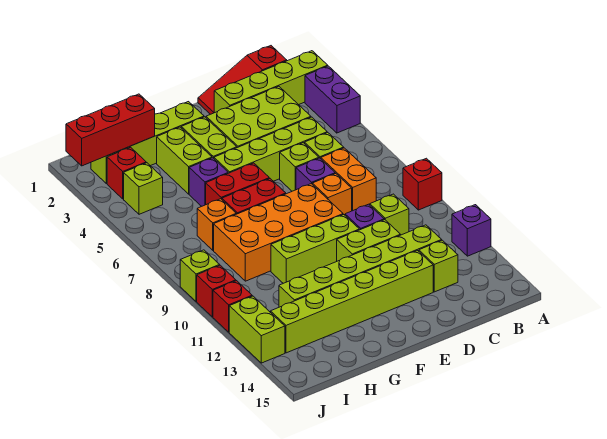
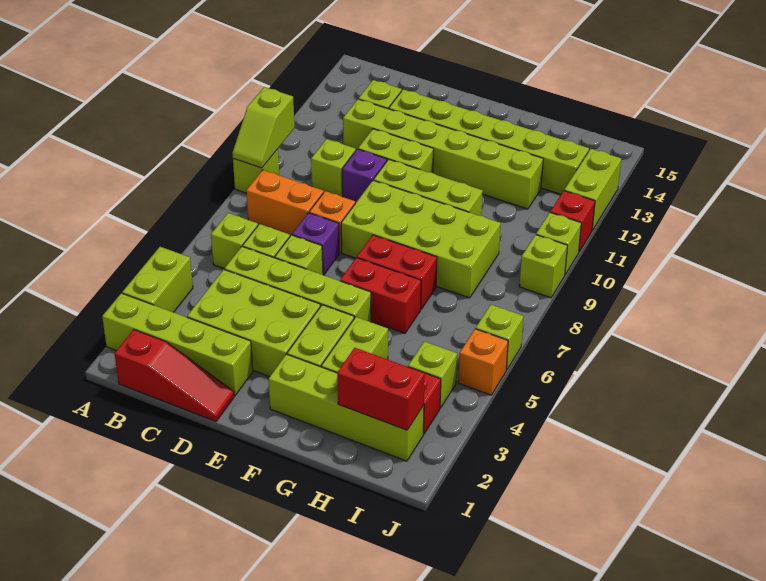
purple brick A3:A4 level 1 -> lime brick A3:A4 level 1
red brick A9 level 1 -> lime brick A9 level 1
none -> lime slope A9:A10 level 2 top 10
purple brick A12 level 1 -> none
none -> lime brick B6 level 1
orange brick C7:C8 level 1 -> orange brick B8:C8 level 1
orange brick E8:H9 level 1 -> lime brick E8:H9 level 1
purple brick G5 level 1 -> none
red brick H2:J2 level 2 -> red brick H2:I2 level 2
orange brick H7 level 1 -> orange brick J5 level 1
none -> lime brick J6 level 1
red brick J10 level 1 -> lime brick J10 level 1

